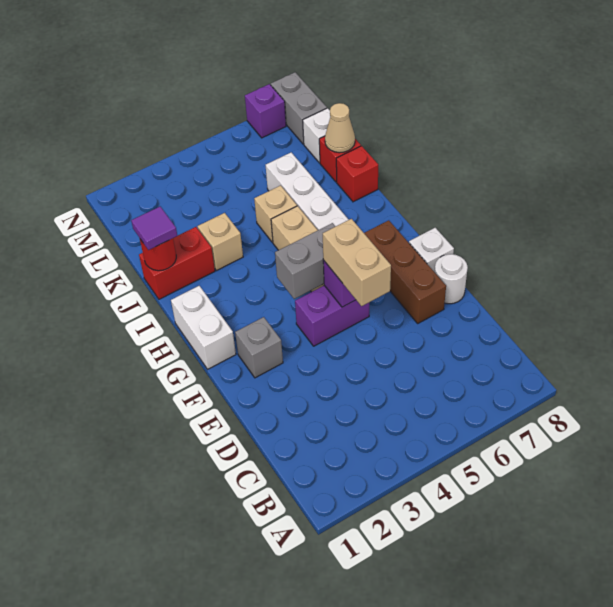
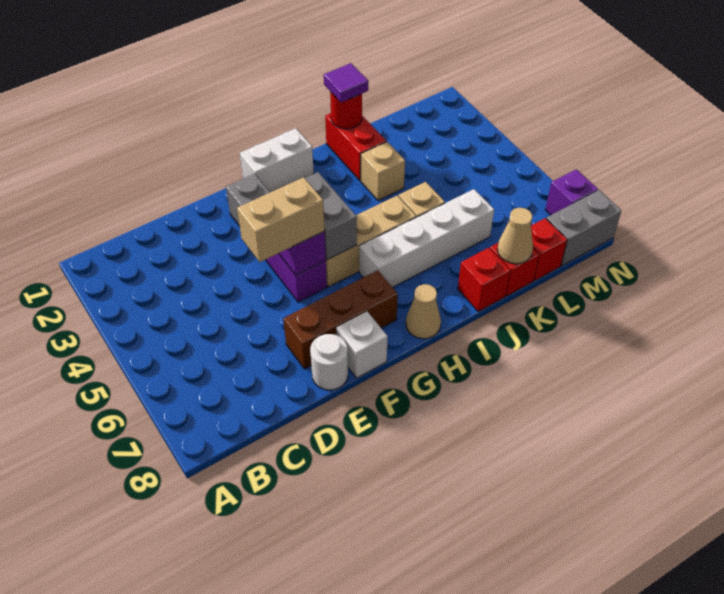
none -> tan cone H8 level 1
white brick L8 level 1 -> red brick L8 level 1

